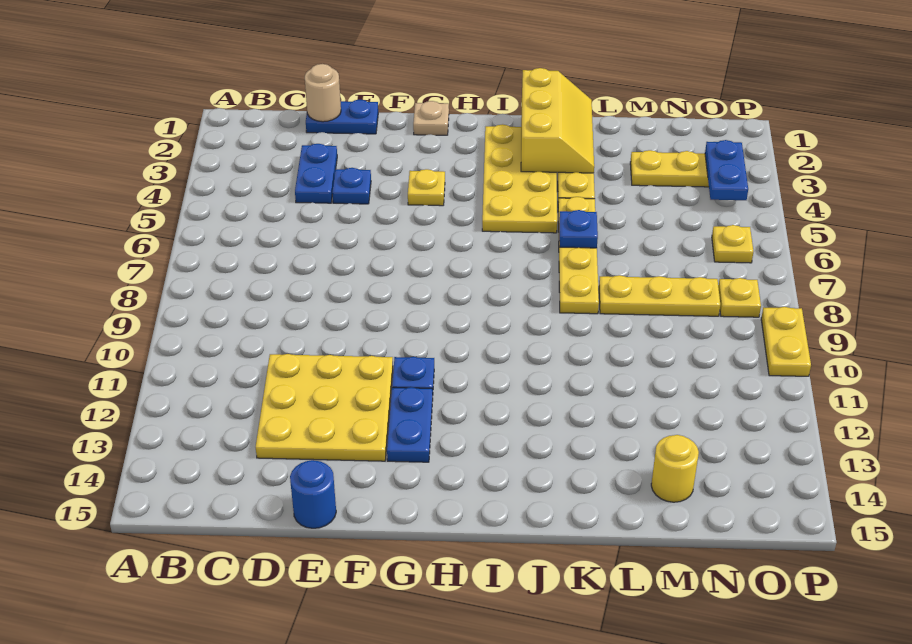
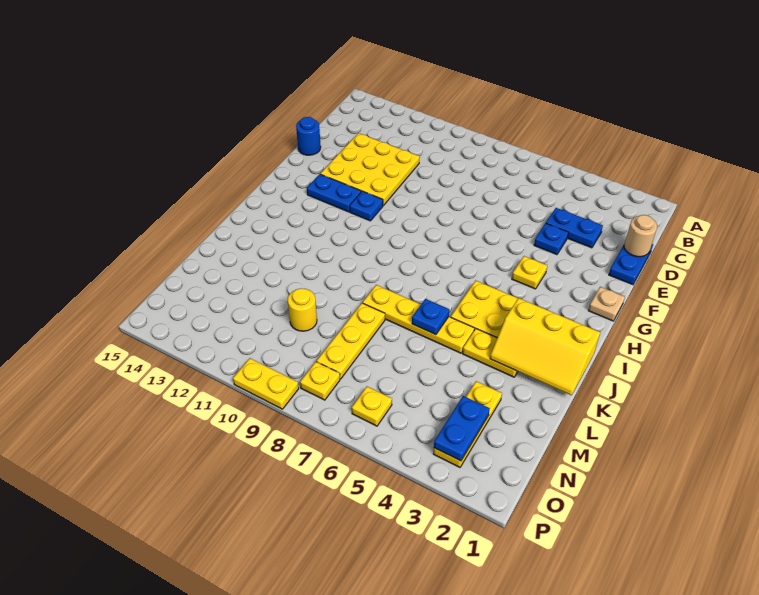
yellow round brick M14 level 1 -> yellow round brick M10 level 1
blue plate O3:O4 level 2 -> blue plate N3:O3 level 2

